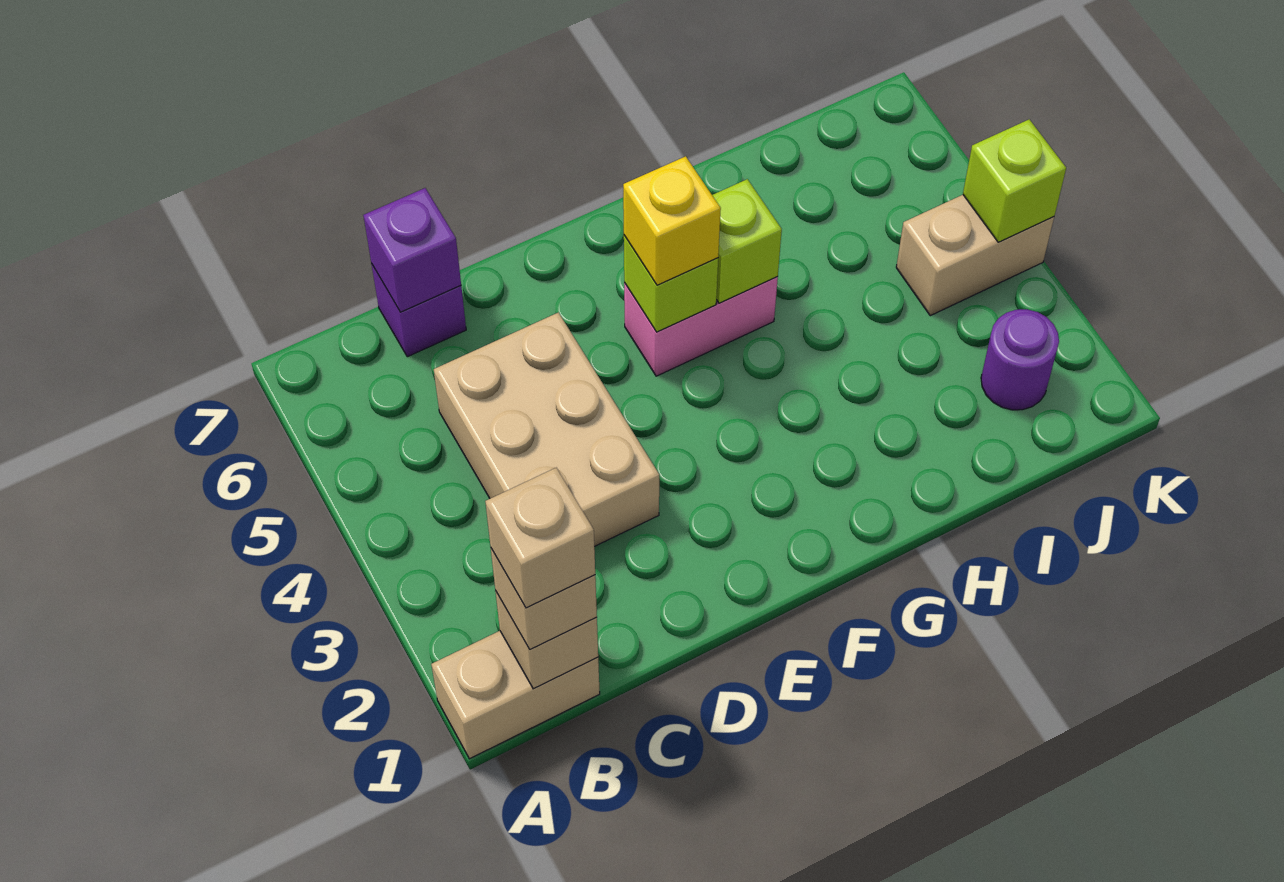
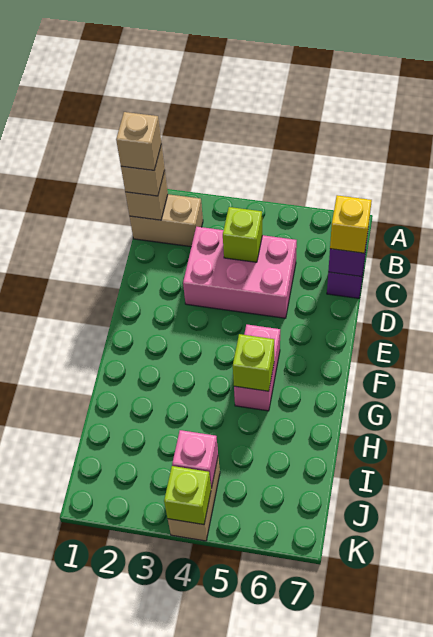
tan brick A1:B1 level 1 -> tan brick B1:B2 level 1
tan brick C3:D5 level 1 -> pink brick C3:D5 level 1
lime brick F5 level 2 -> lime brick C4 level 2
yellow brick F5 level 3 -> yellow brick C7 level 3
purple round brick J2 level 1 -> none
none -> pink brick J4 level 2

